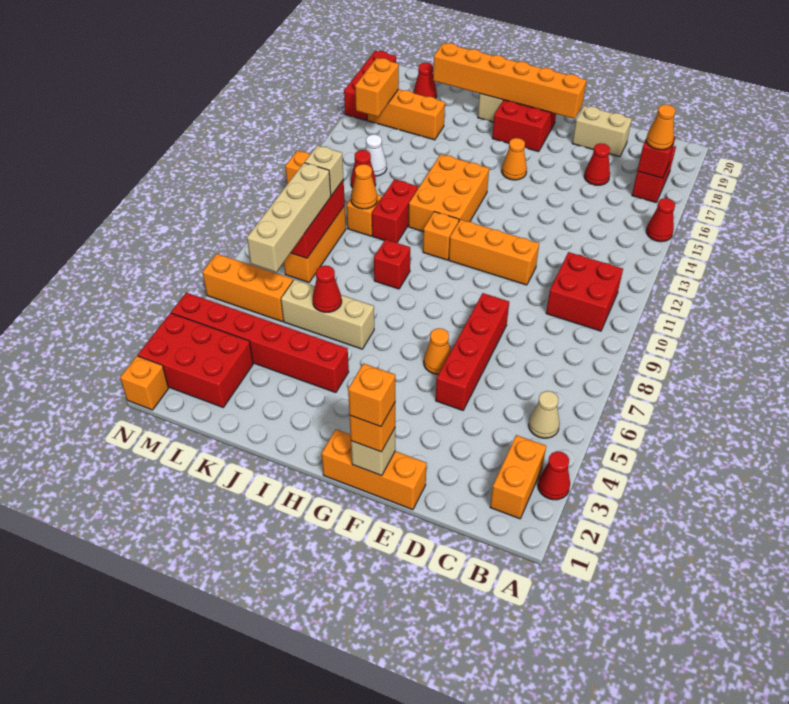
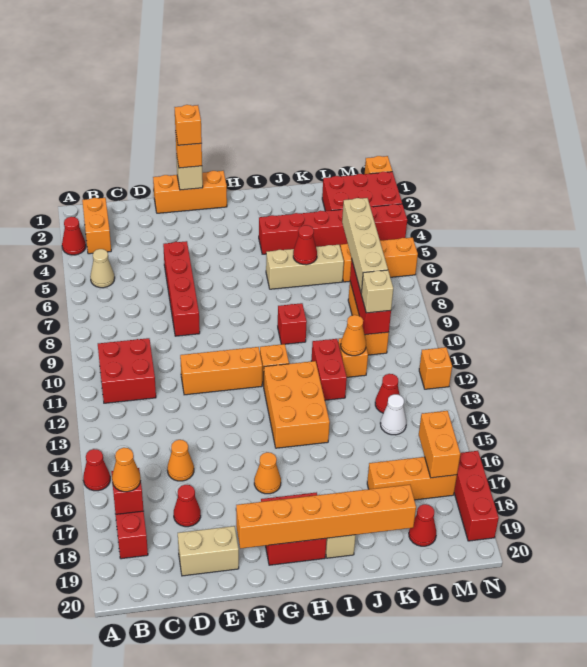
orange cone F6 level 1 -> orange cone D15 level 1

